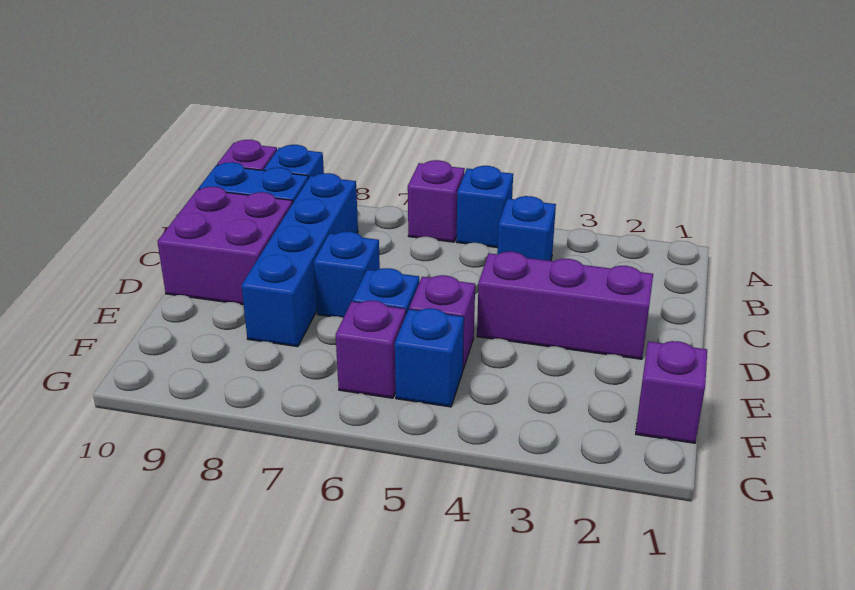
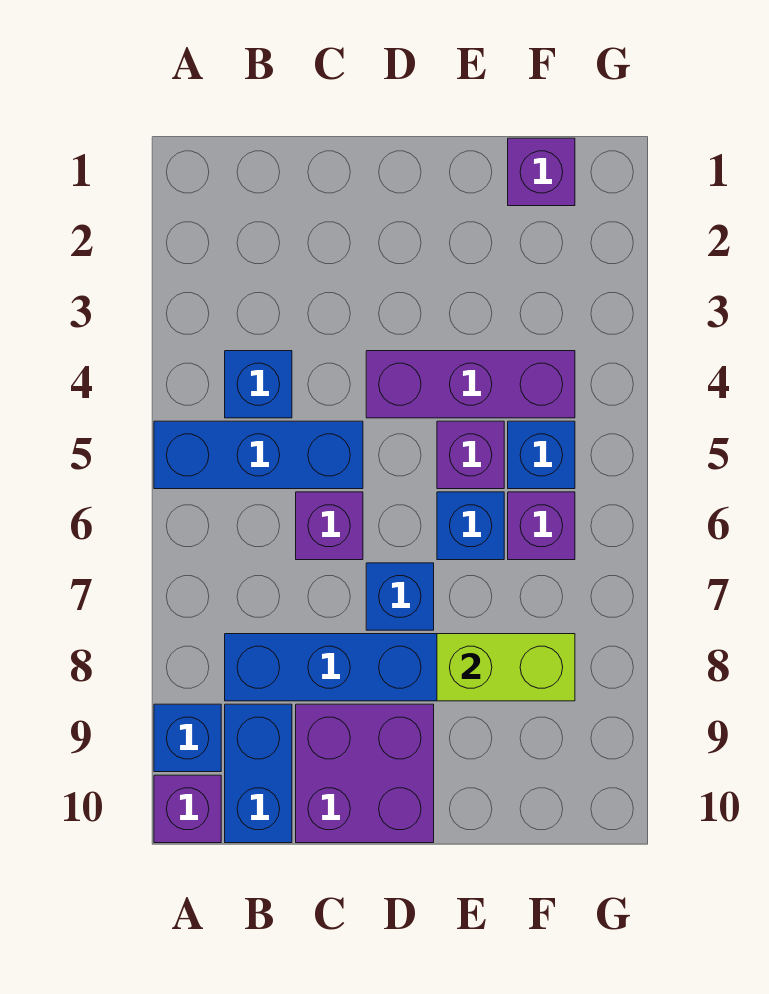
blue brick A5 level 1 -> blue brick A5:C5 level 1
purple brick A6 level 1 -> purple brick C6 level 1
purple brick D2:D4 level 1 -> purple brick D4:F4 level 1
none -> lime brick E8:F8 level 2

